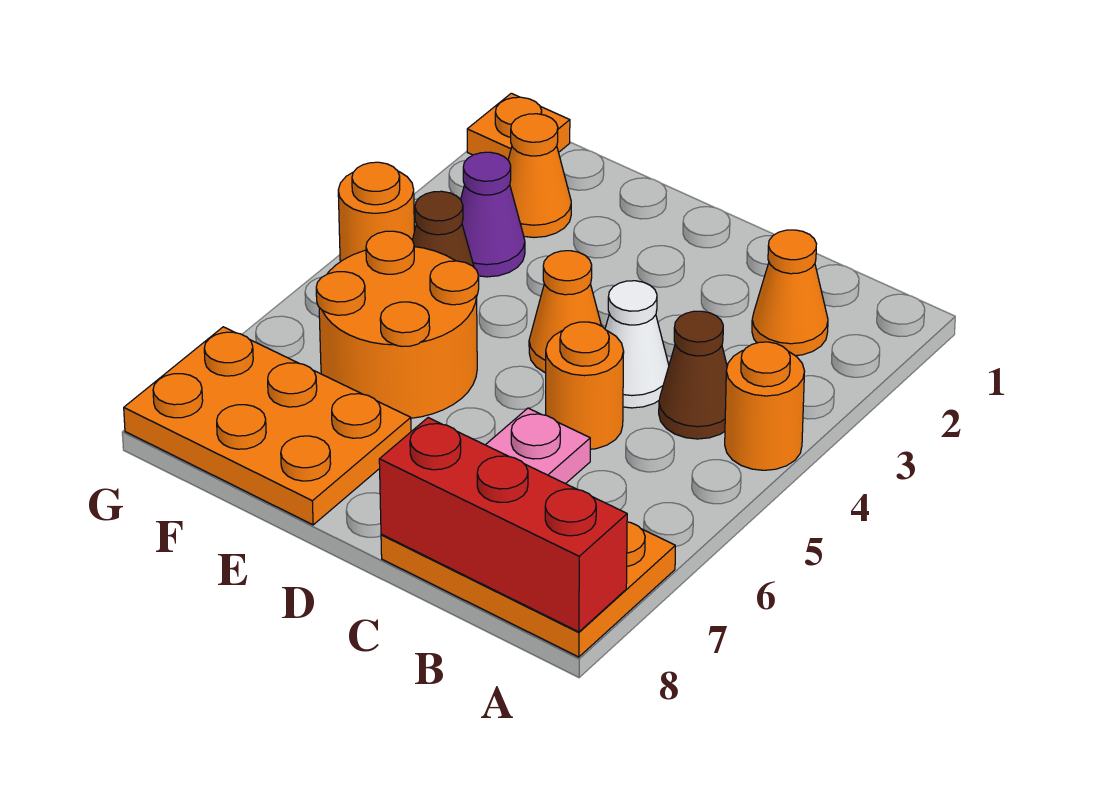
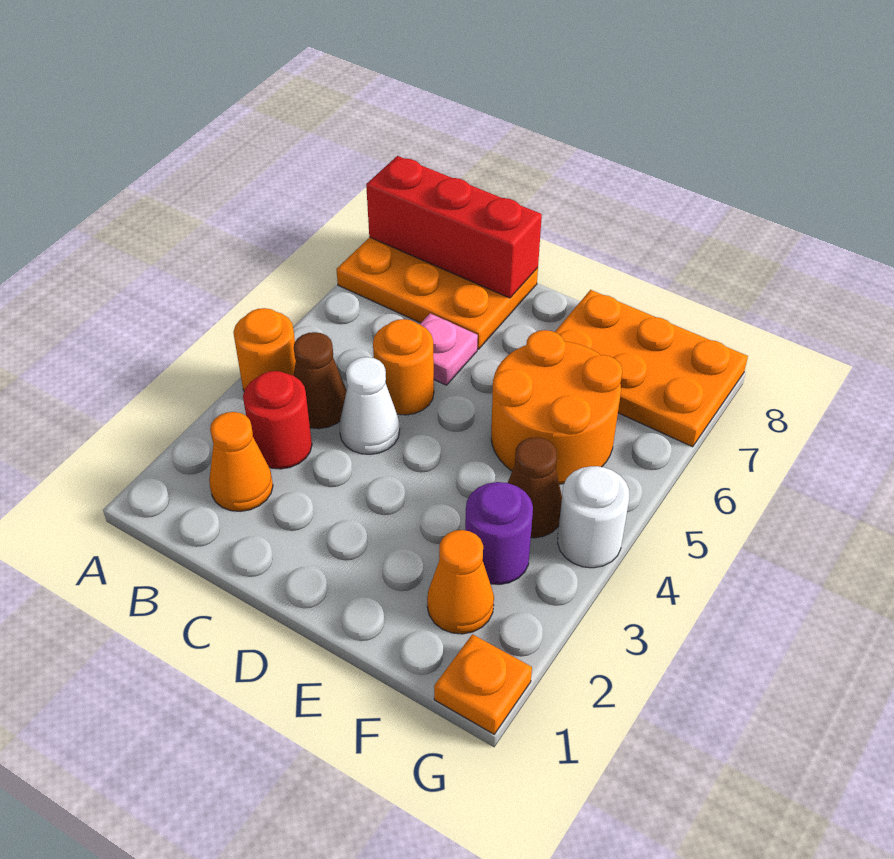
none -> red round brick B3 level 1
orange cone D4 level 1 -> none
purple cone F3 level 1 -> purple round brick F3 level 1
orange round brick G4 level 1 -> white round brick G4 level 1

